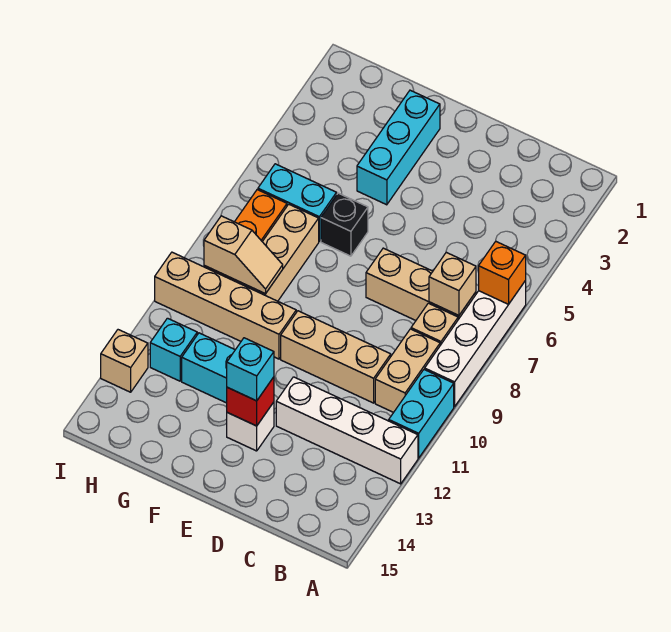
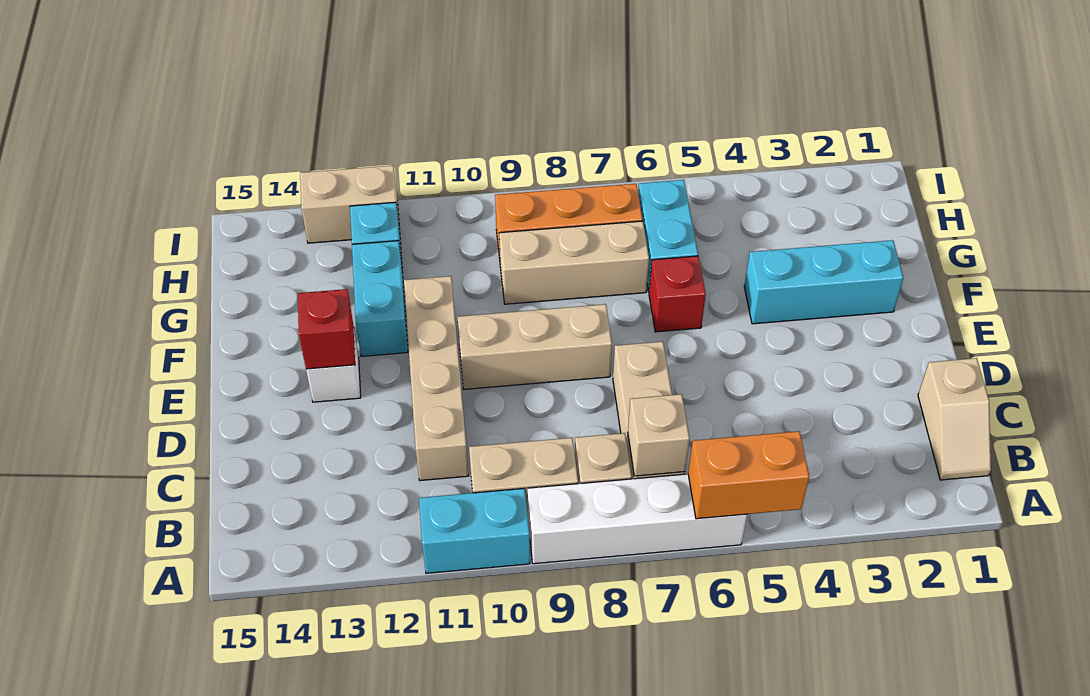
orange brick A6 level 2 -> orange brick A5:A6 level 2
white brick A12:D12 level 1 -> none
tan brick C10:E10 level 1 -> tan brick E8:E10 level 1
cyan brick E13 level 3 -> none
black brick F6 level 1 -> red brick F6 level 1
tan brick F10:I10 level 1 -> tan brick C11:F11 level 1
tan slope G9:H9 level 2 top H -> tan slope B1:C1 level 1 top C
tan brick I13 level 1 -> tan brick I12:I13 level 1

